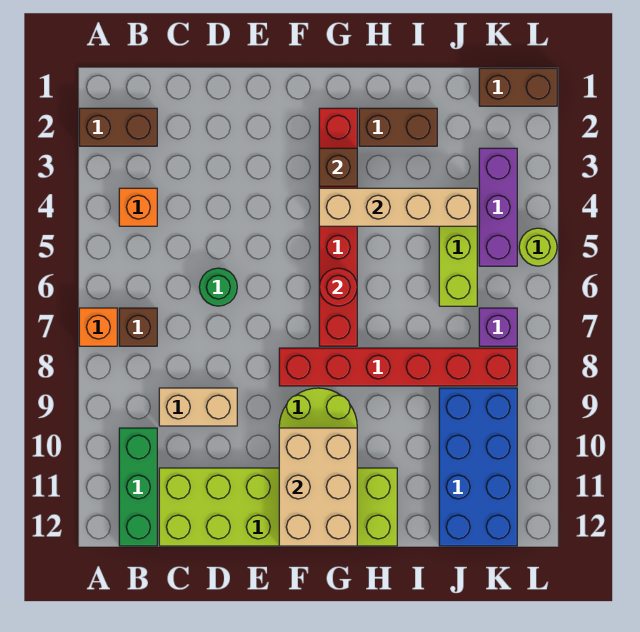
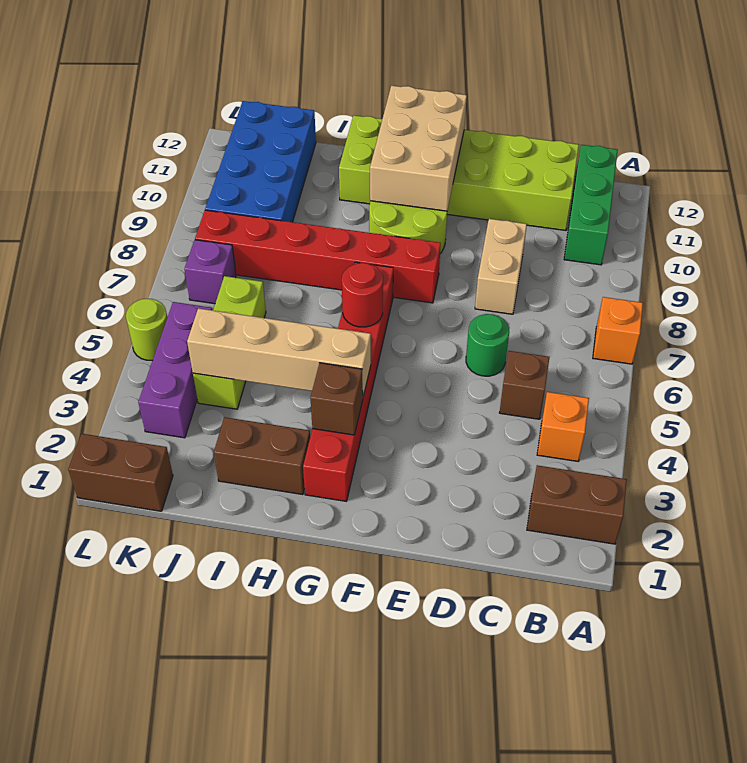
brown brick B7 level 1 -> brown brick C5 level 1
tan brick C9:D9 level 1 -> tan brick D8:D9 level 1

